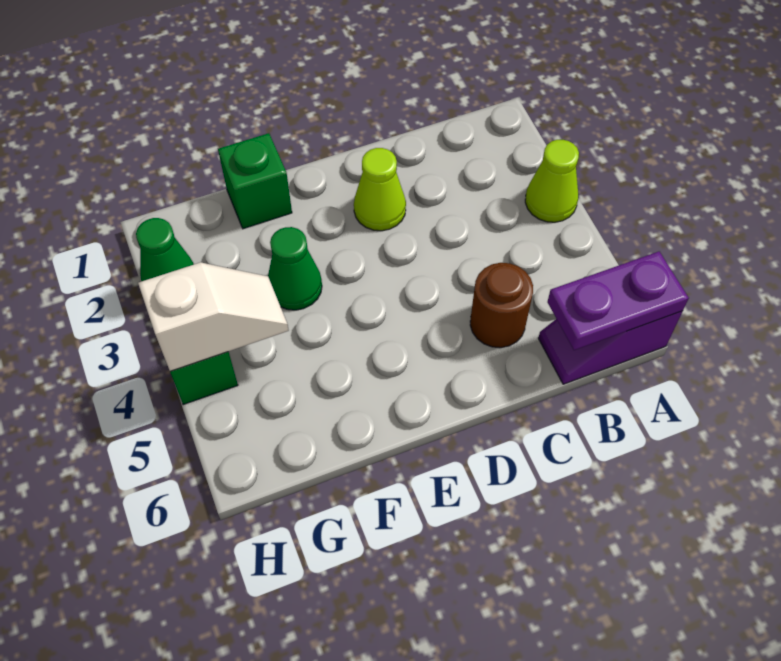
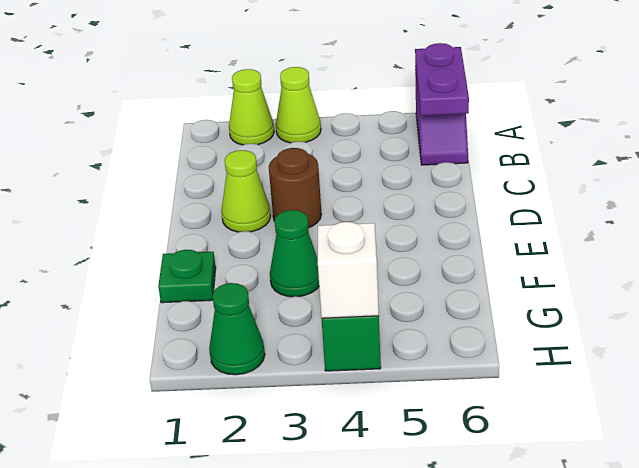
none -> lime cone A2 level 1
brown round brick C5 level 1 -> brown round brick D3 level 1
green brick F1 level 1 -> green plate F1 level 1

